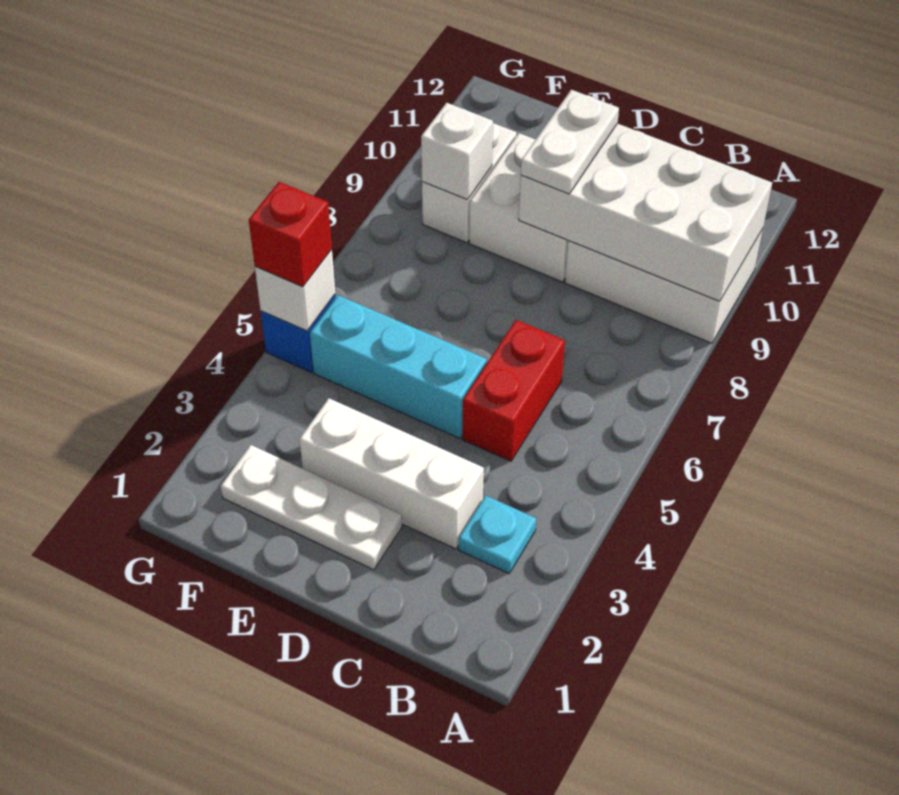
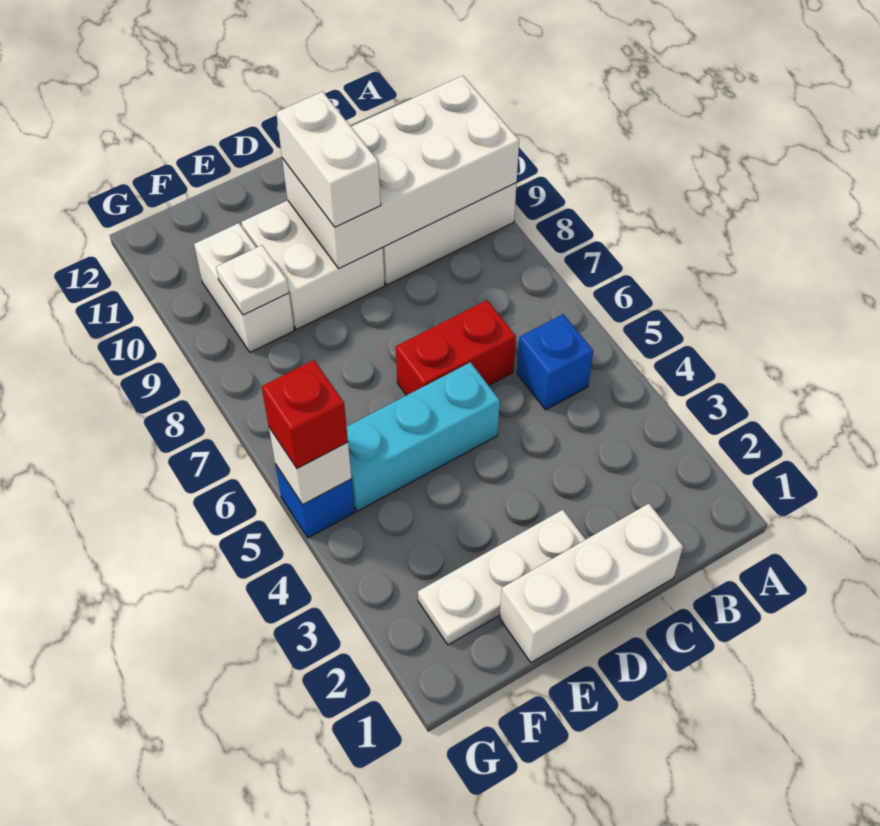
cyan plate B3 level 1 -> none
none -> blue brick B5 level 1
white brick C3:E3 level 1 -> white brick C1:E1 level 1
red brick C5:C6 level 1 -> red brick C6:D6 level 1
white plate D9:D10 level 3 -> white brick D9:D10 level 3
white brick F9 level 2 -> white plate F9 level 2

